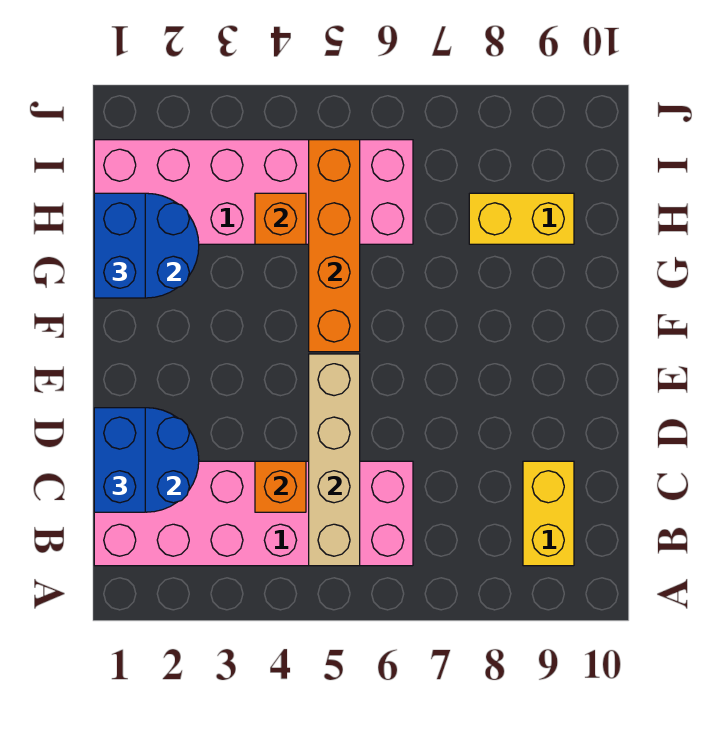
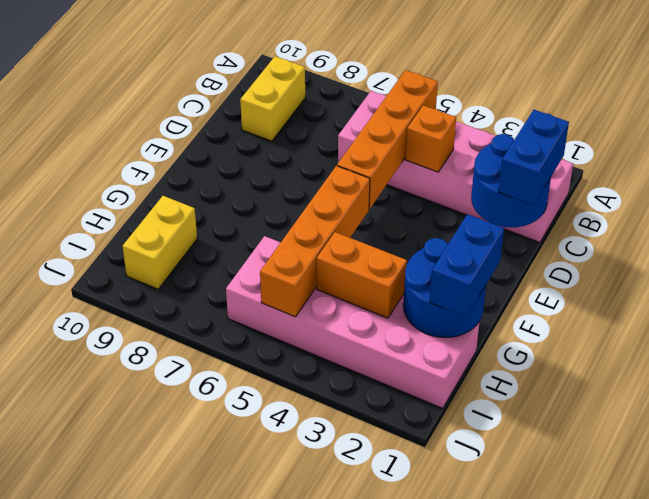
tan brick B5:E5 level 2 -> orange brick B5:E5 level 2
orange brick H4 level 2 -> orange brick H3:H4 level 2
yellow brick H8:H9 level 1 -> yellow brick H9:I9 level 1

